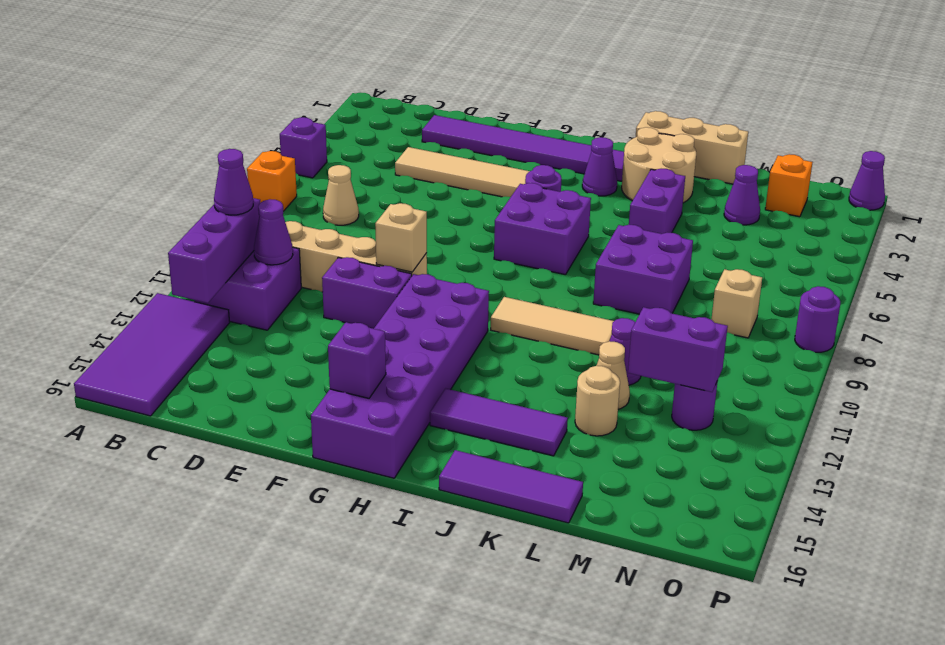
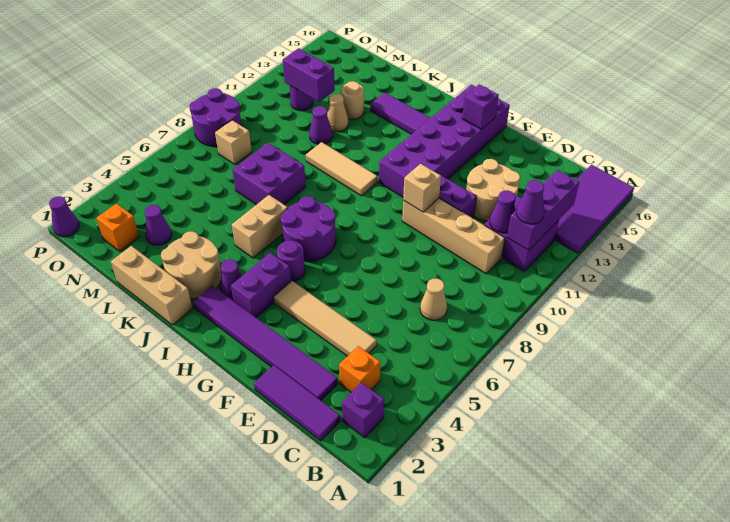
purple brick A5 level 1 -> purple brick B2 level 1
orange brick A7 level 1 -> orange brick C3 level 1
none -> tan round brick D12:E13 level 1
purple brick H6:I7 level 1 -> purple round brick H6:I7 level 1
none -> tan brick J5:J6 level 1
purple tile J16:L16 level 1 -> purple tile C1:E1 level 1
purple brick K4:K5 level 1 -> purple brick H3:H4 level 1
purple round brick P8 level 1 -> purple round brick O8:P9 level 1

